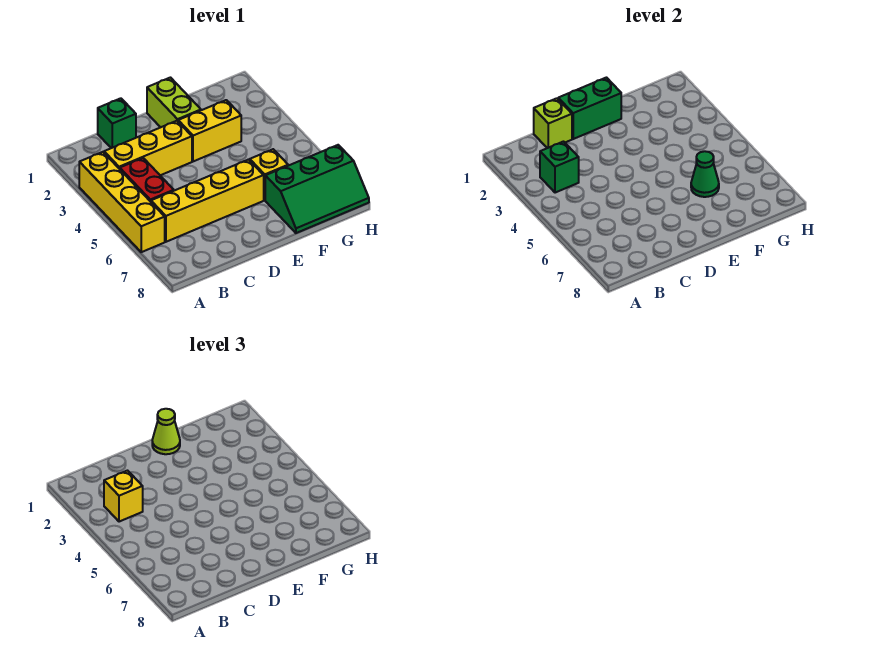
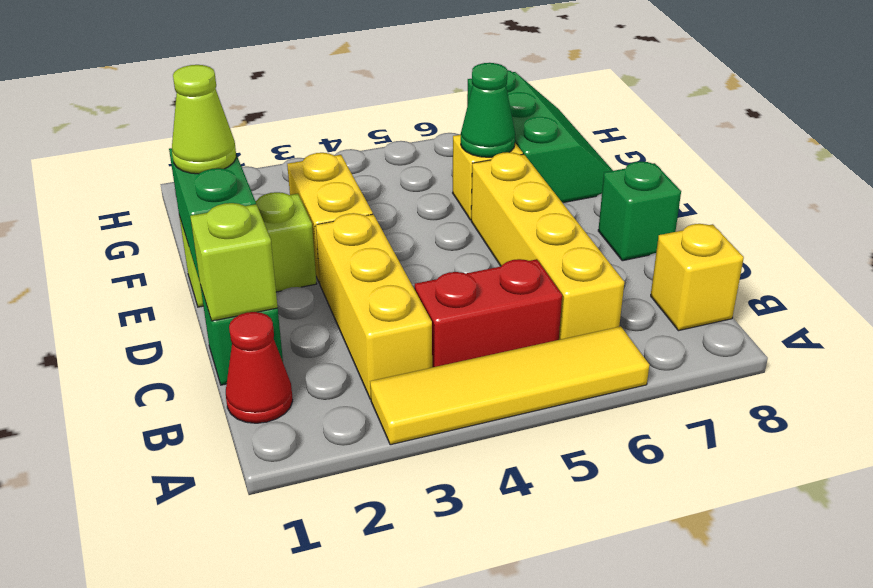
yellow brick A3:A6 level 1 -> yellow tile A3:A6 level 1
none -> red cone B1 level 1
green brick B3 level 2 -> green brick D8 level 1
yellow brick B3 level 3 -> yellow brick B8 level 1

